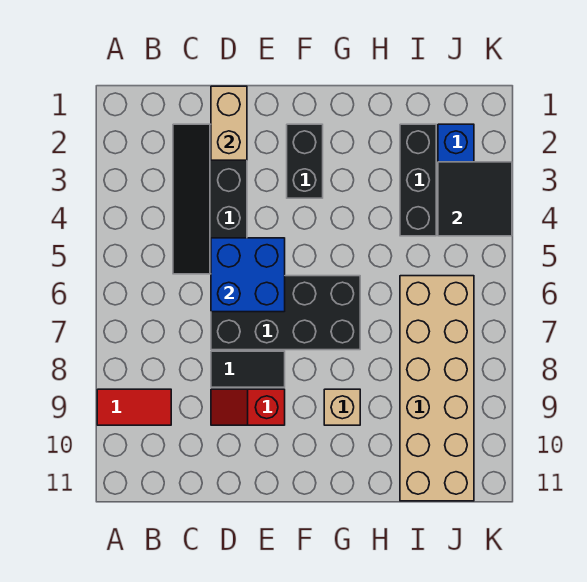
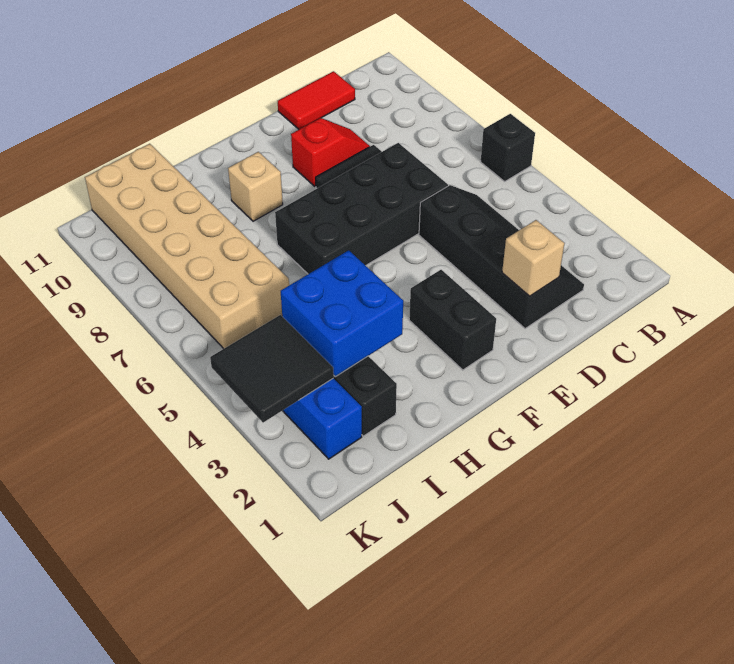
none -> black brick A6 level 1
red tile A9:B9 level 1 -> red tile C11:D11 level 1
tan brick D1:D2 level 2 -> tan brick D2 level 2
blue brick D5:E6 level 2 -> blue brick H3:I4 level 2

